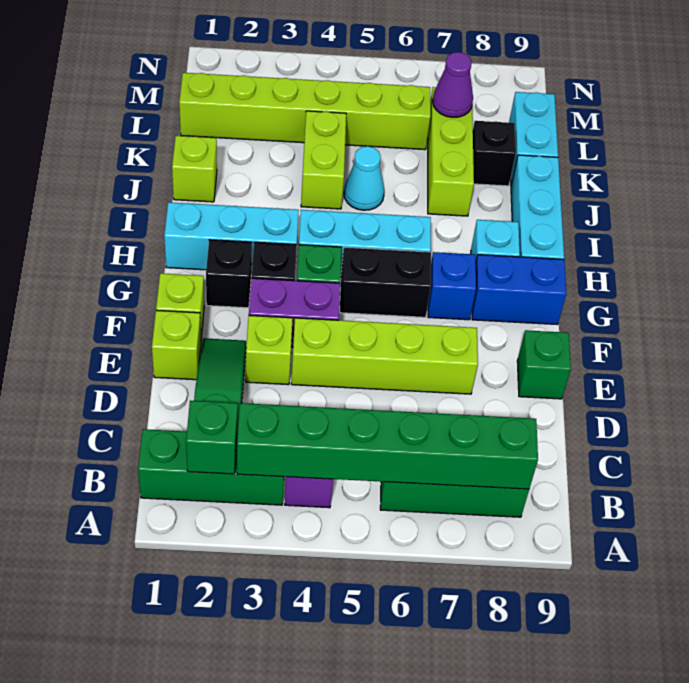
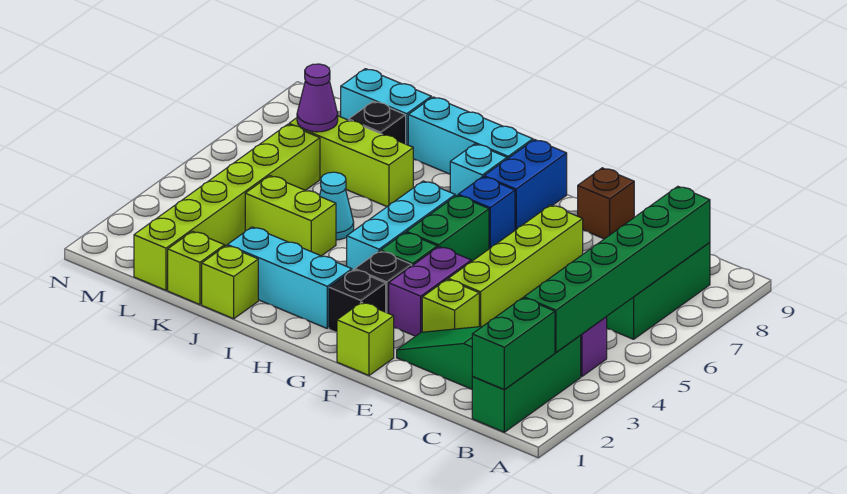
green brick B2 level 2 -> green brick B1:B2 level 2
lime brick E1 level 1 -> lime brick K1 level 1
green brick E9 level 1 -> brown brick E9 level 1
black brick G5:G6 level 1 -> green brick G5:G6 level 1
cyan brick H1:H3 level 1 -> cyan brick H2:J2 level 1

